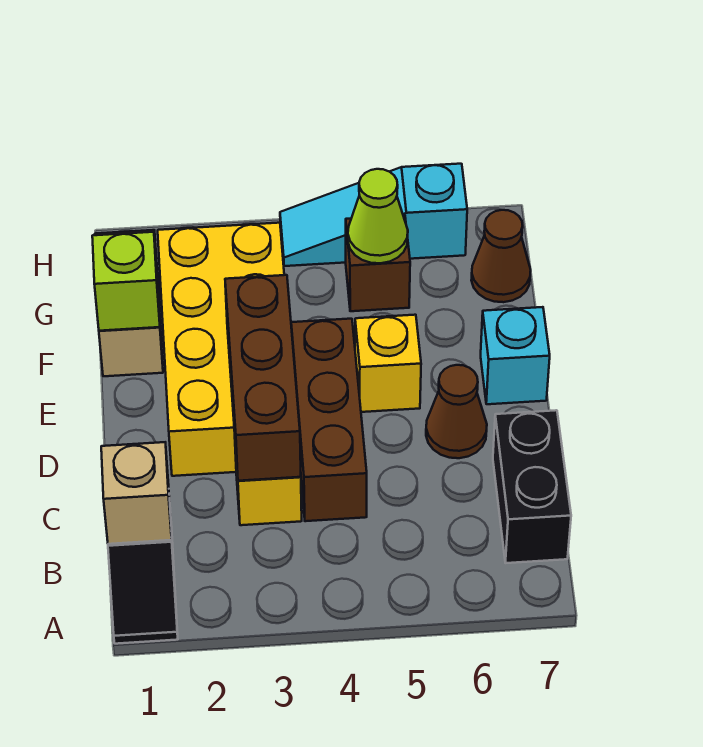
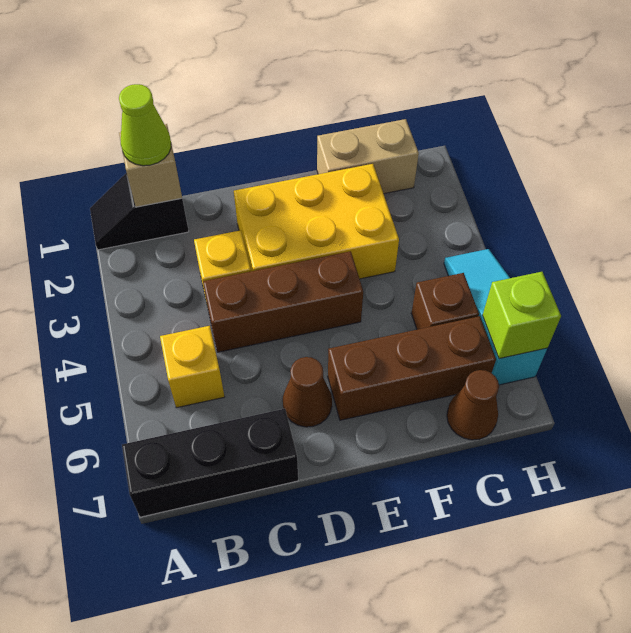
black brick B7:C7 level 1 -> black brick A7:C7 level 1
brown brick C3:E3 level 2 -> brown brick E6:G6 level 1
yellow brick D2:G3 level 1 -> yellow brick D2:F3 level 1
yellow brick E5 level 1 -> yellow brick B5 level 1
cyan brick E7 level 1 -> none
lime brick F1 level 2 -> lime brick H6 level 2
lime cone G5 level 2 -> lime cone B1 level 3

